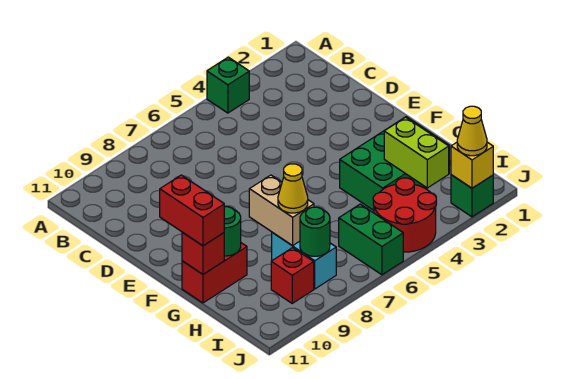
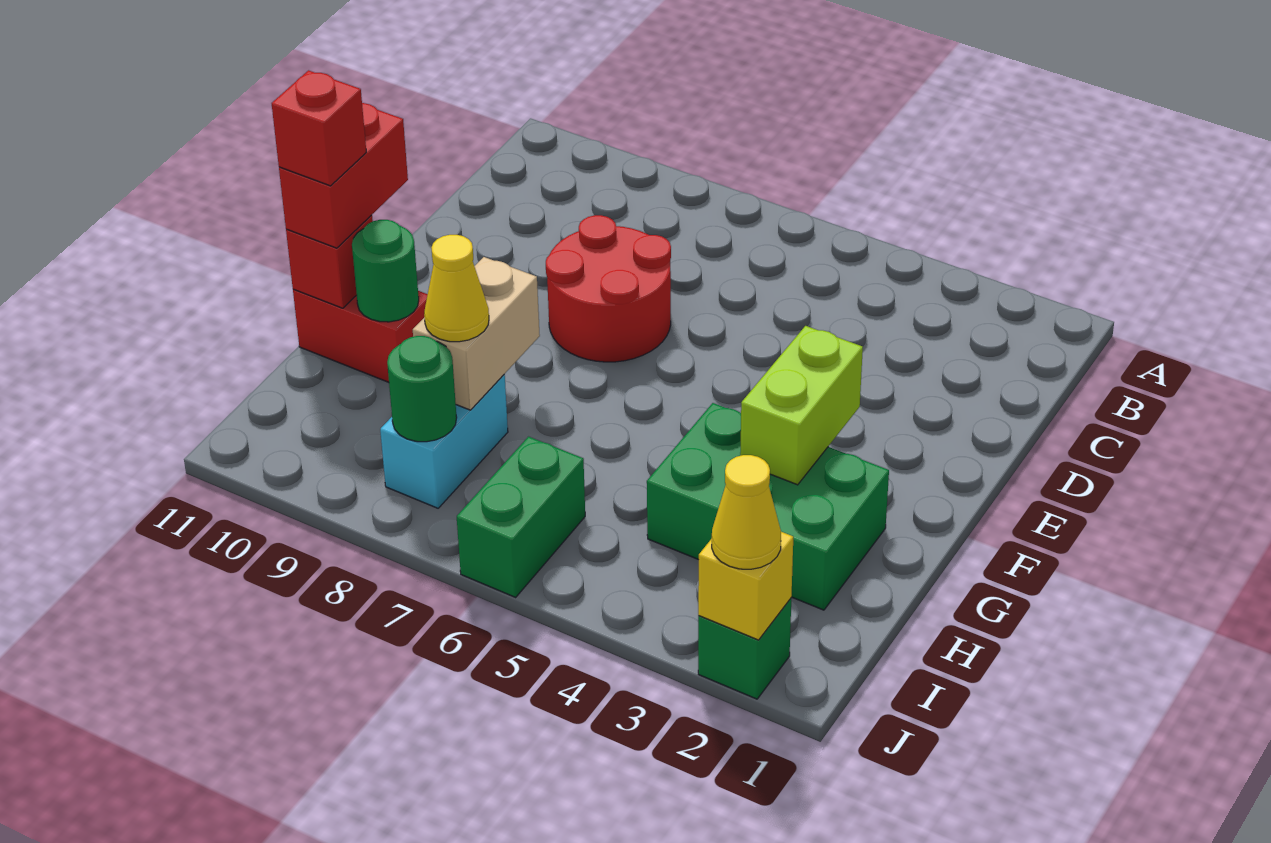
green brick A4 level 1 -> none
lime brick H3:I3 level 2 -> lime brick F3:G3 level 2
red round brick I4:J5 level 1 -> red round brick D7:E8 level 1
red brick I9 level 1 -> red brick G11 level 4

